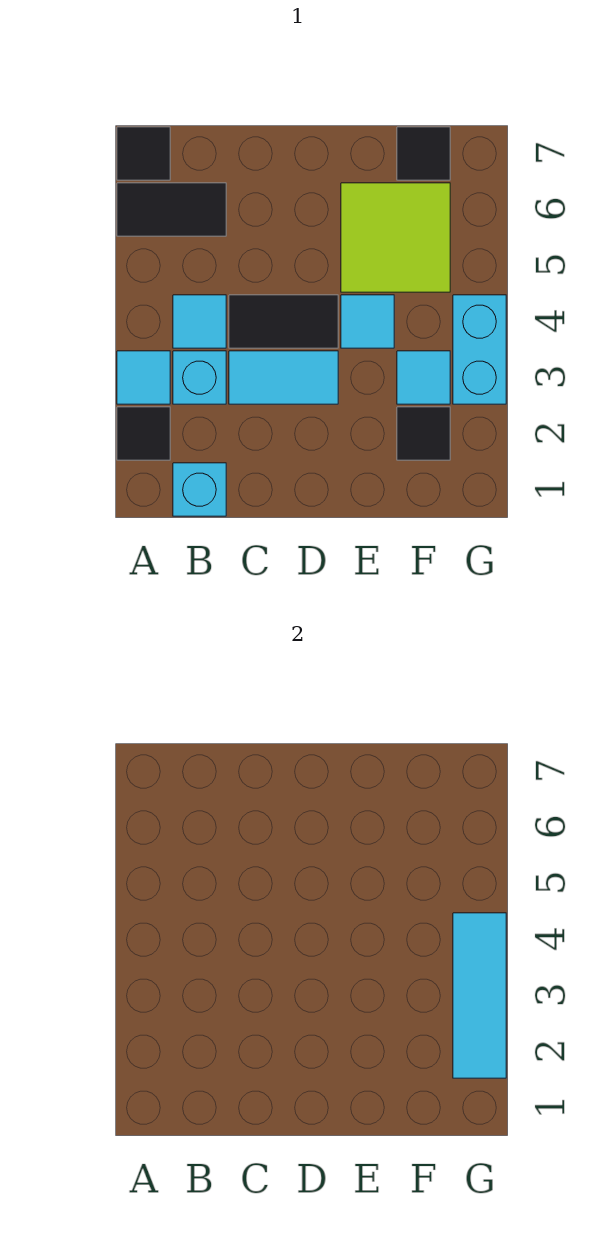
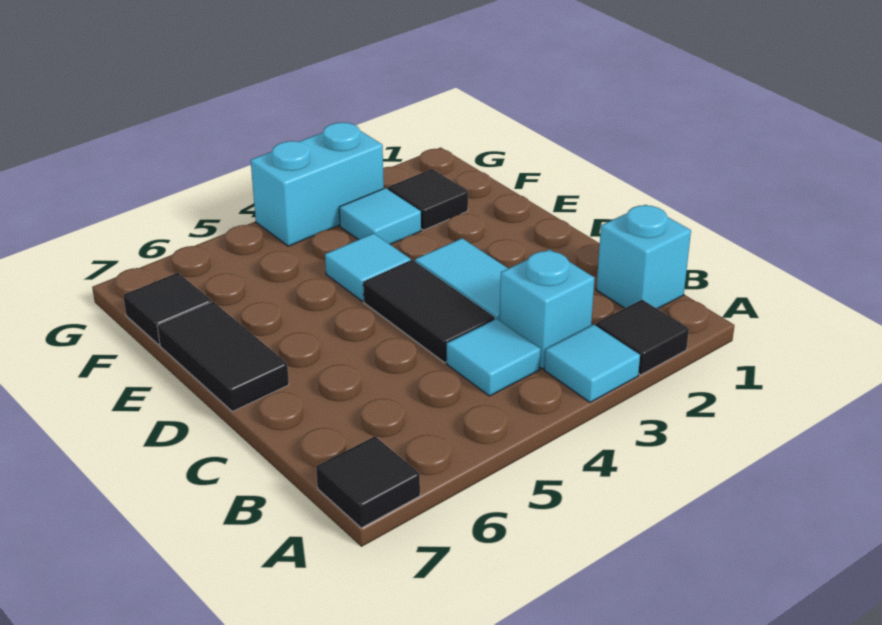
black tile A6:B6 level 1 -> black tile D7:E7 level 1
lime tile E5:F6 level 1 -> none
cyan tile G2:G4 level 2 -> none

